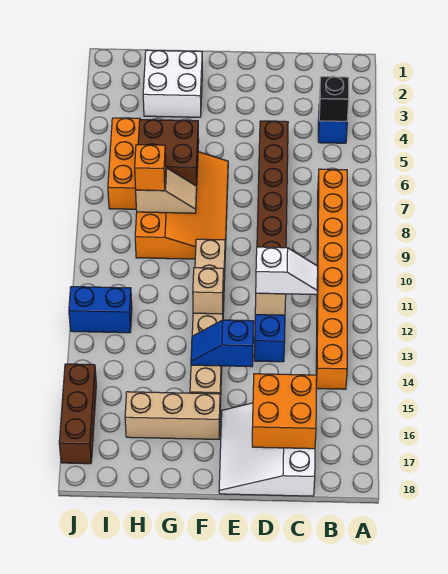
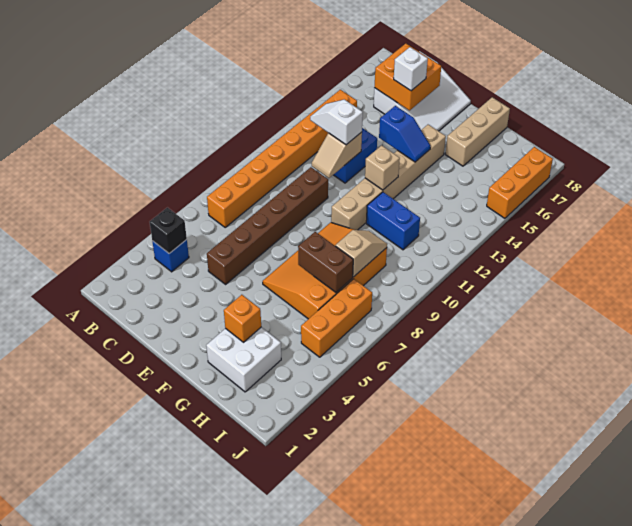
none -> white brick D16 level 3
tan brick F16:H16 level 1 -> tan brick G16:G18 level 1
brown brick G6:H7 level 2 -> brown brick G7:H7 level 2
tan slope G8:H8 level 2 top H -> tan slope H8:H9 level 2 top 8
orange brick H8 level 3 -> orange brick G3 level 2
blue brick I12:J12 level 1 -> blue brick G11:H11 level 1
brown brick J15:J17 level 1 -> orange brick J15:J17 level 1

